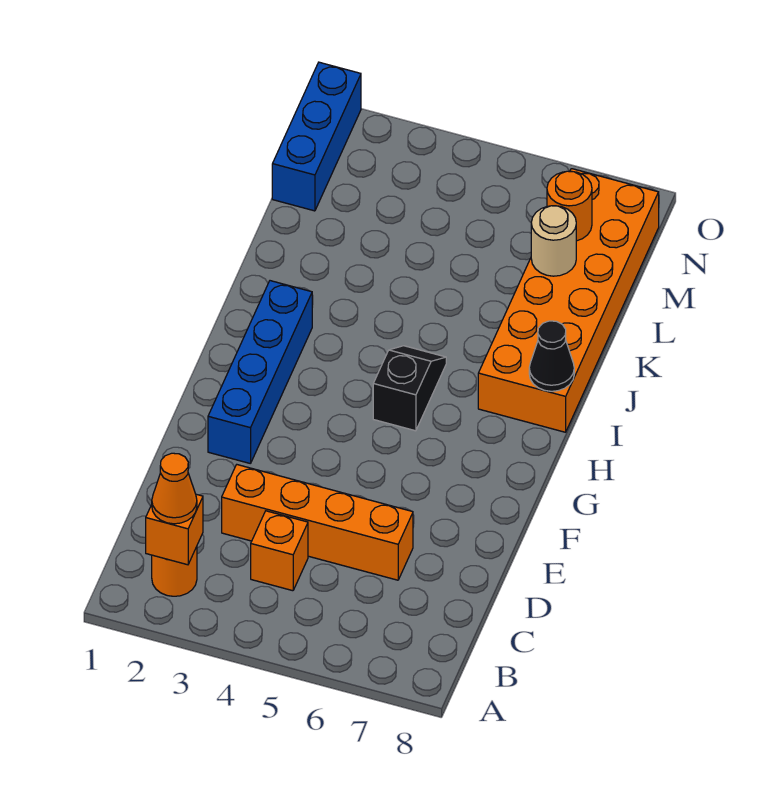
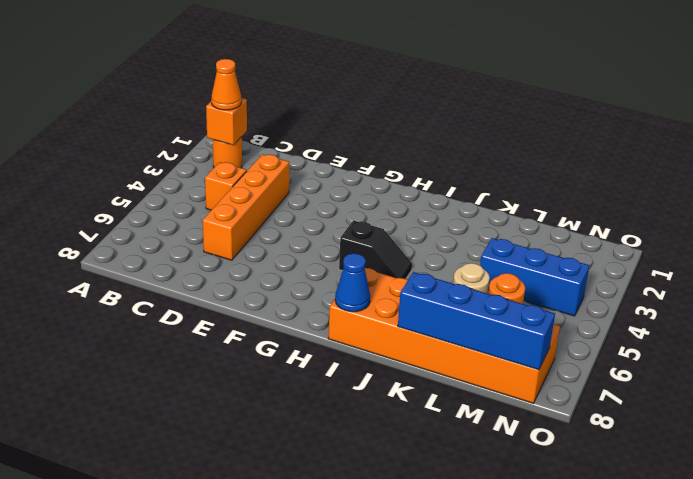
blue brick F2:I2 level 1 -> blue brick K8:N8 level 2
black cone I8 level 2 -> blue cone I8 level 2
blue brick M1:O1 level 1 -> blue brick L4:N4 level 1

